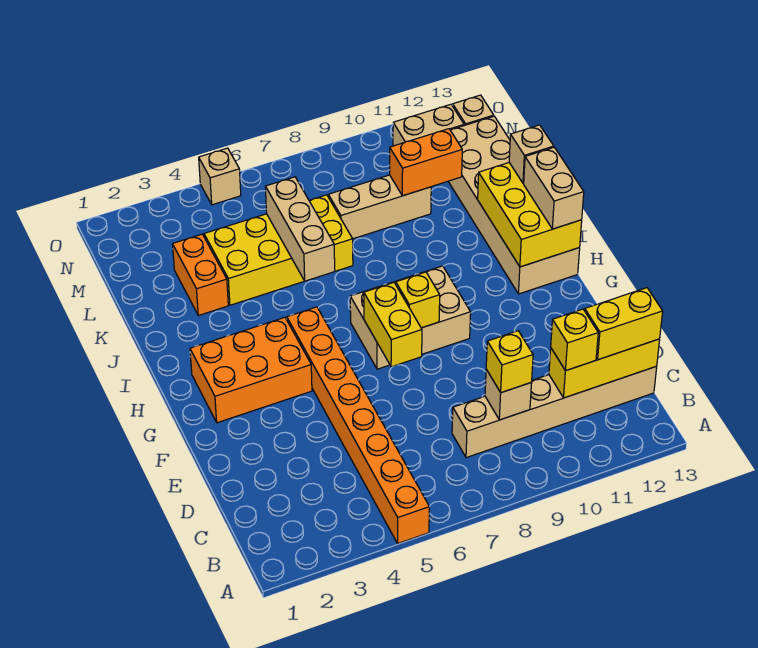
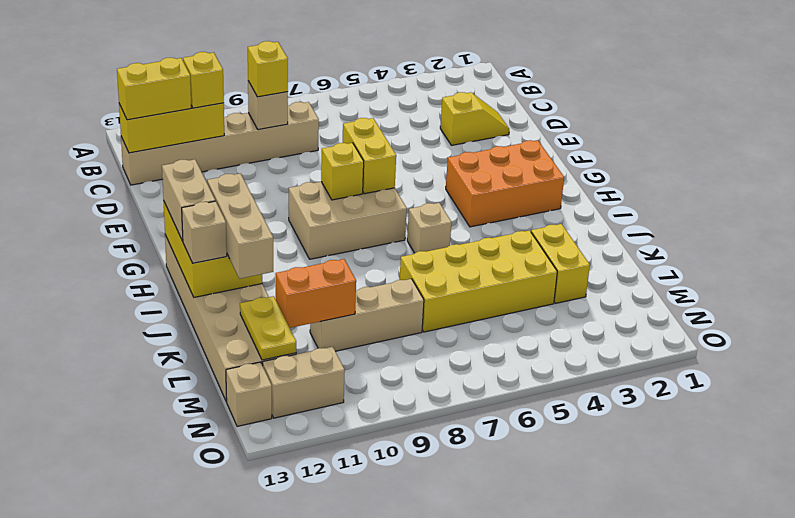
orange brick A5:H5 level 1 -> none
none -> yellow slope D2:D3 level 1 top 3
tan brick J6:L6 level 2 -> tan brick I12:K12 level 3
orange brick K3:L3 level 1 -> yellow brick K3:L3 level 1
none -> yellow plate L12:M12 level 2
tan brick O5 level 1 -> tan brick I6 level 1

